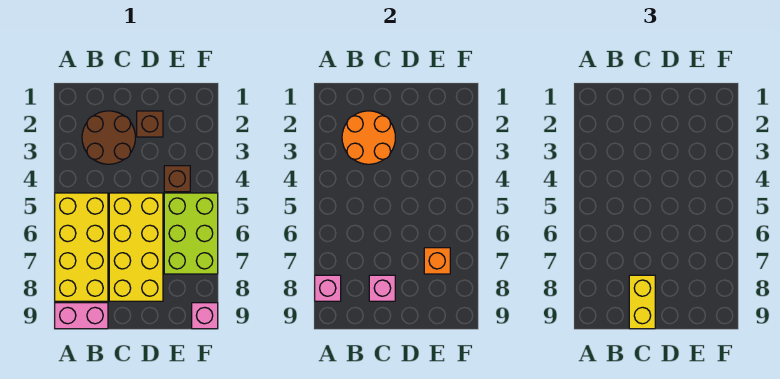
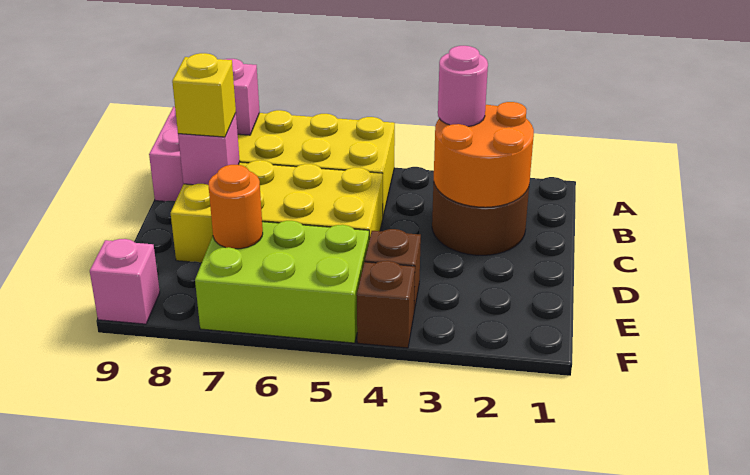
none -> pink round brick B3 level 3
yellow brick C8:C9 level 3 -> yellow brick C8 level 3
brown brick D2 level 1 -> brown brick F4 level 1
orange brick E7 level 2 -> orange round brick E7 level 2

